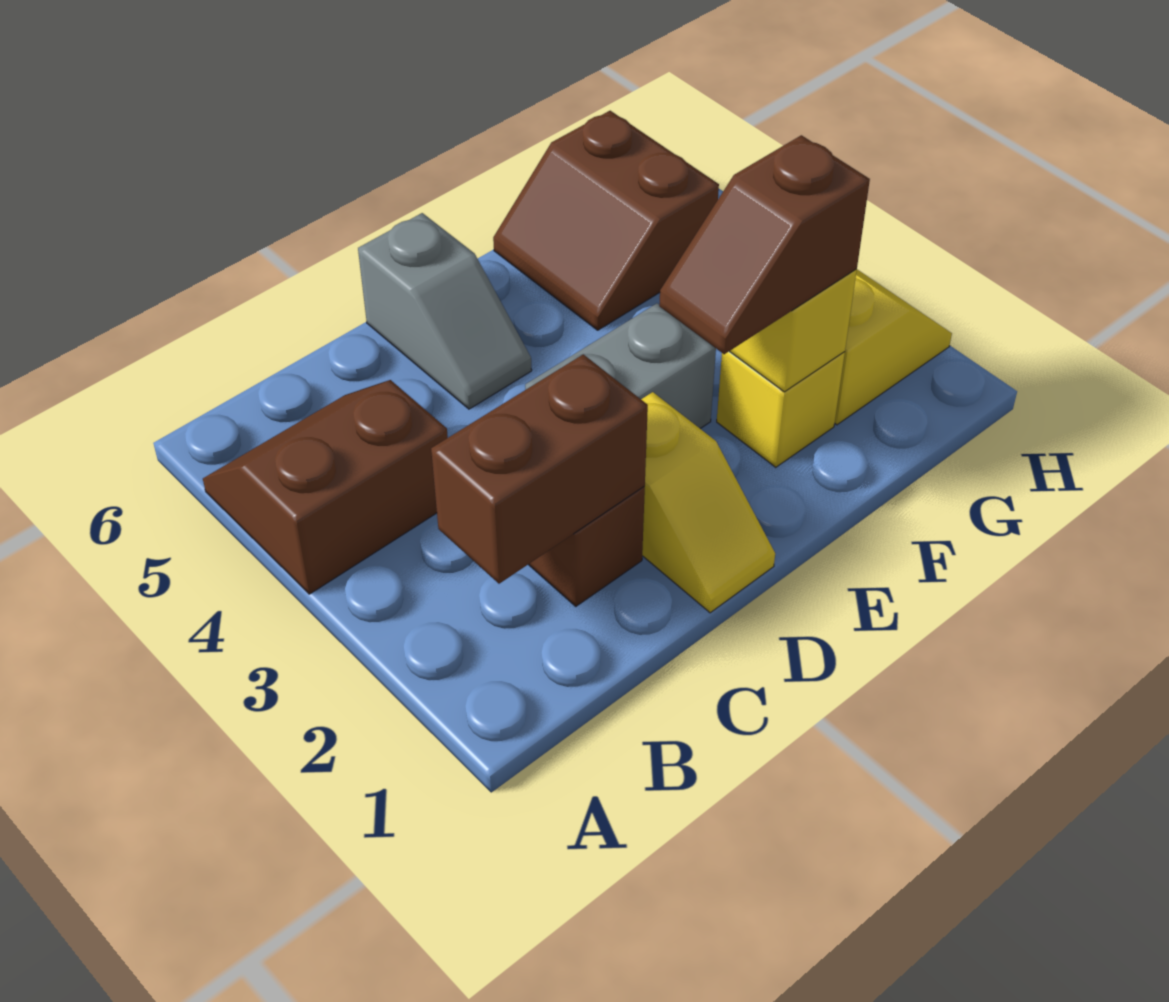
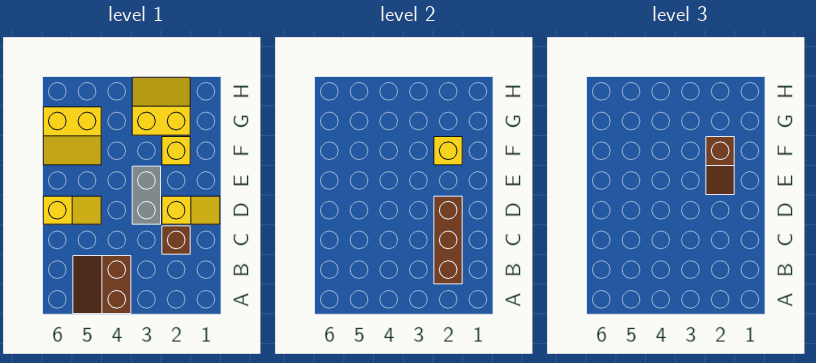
brown brick B2:C2 level 2 -> brown brick B2:D2 level 2
grey slope D5:D6 level 1 top 6 -> yellow slope D5:D6 level 1 top 6
brown slope F5:G6 level 1 top G -> yellow slope F5:G6 level 1 top G

